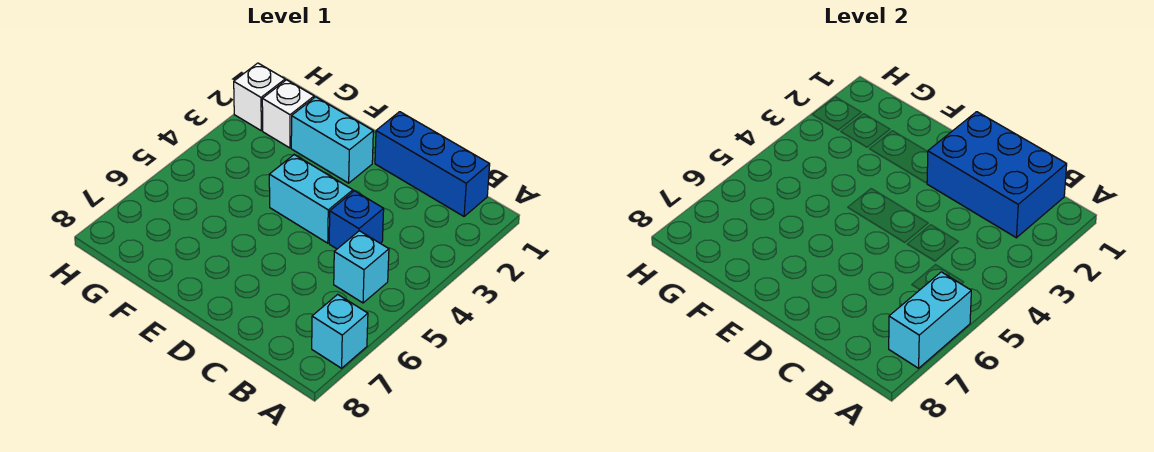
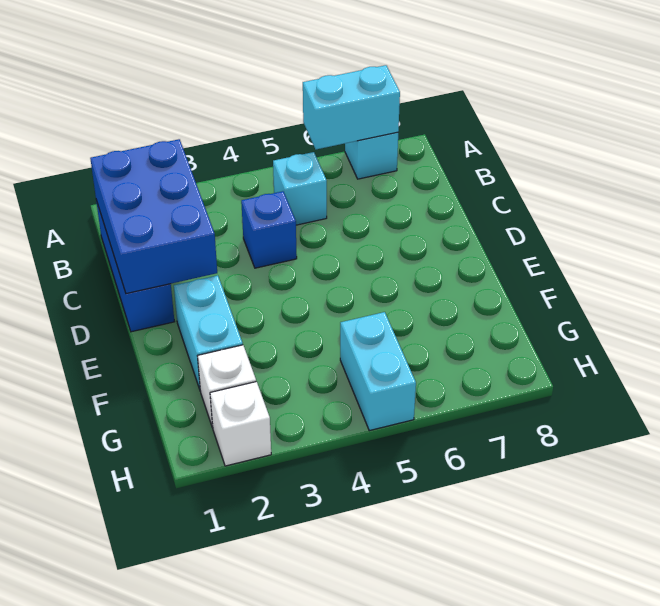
cyan brick D4:E4 level 1 -> cyan brick G5:H5 level 1

